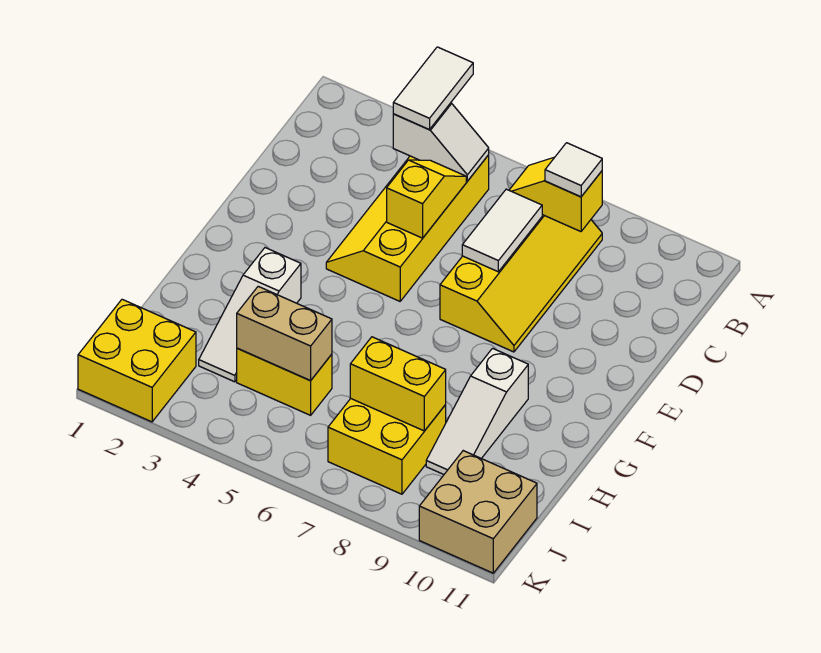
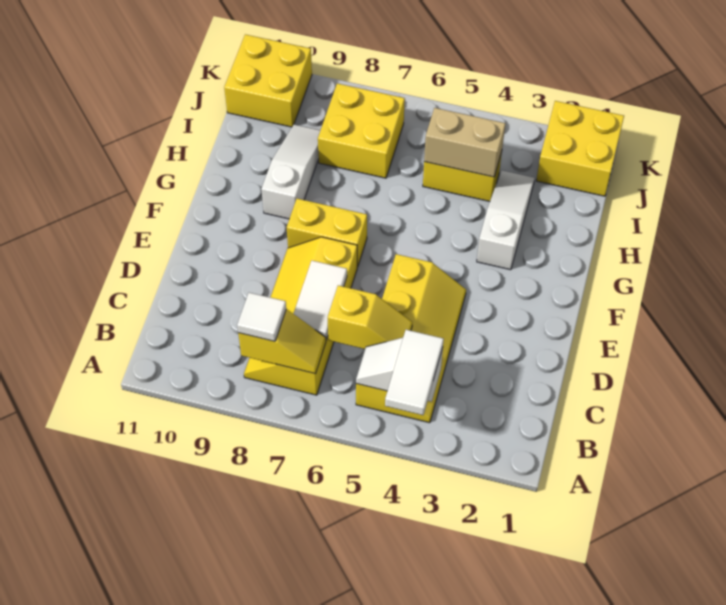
yellow slope C5:D5 level 2 top D -> yellow slope C5:C6 level 2 top 6
yellow brick I7:I8 level 2 -> yellow brick F7:F8 level 1
tan brick J10:K11 level 1 -> yellow brick J10:K11 level 1

